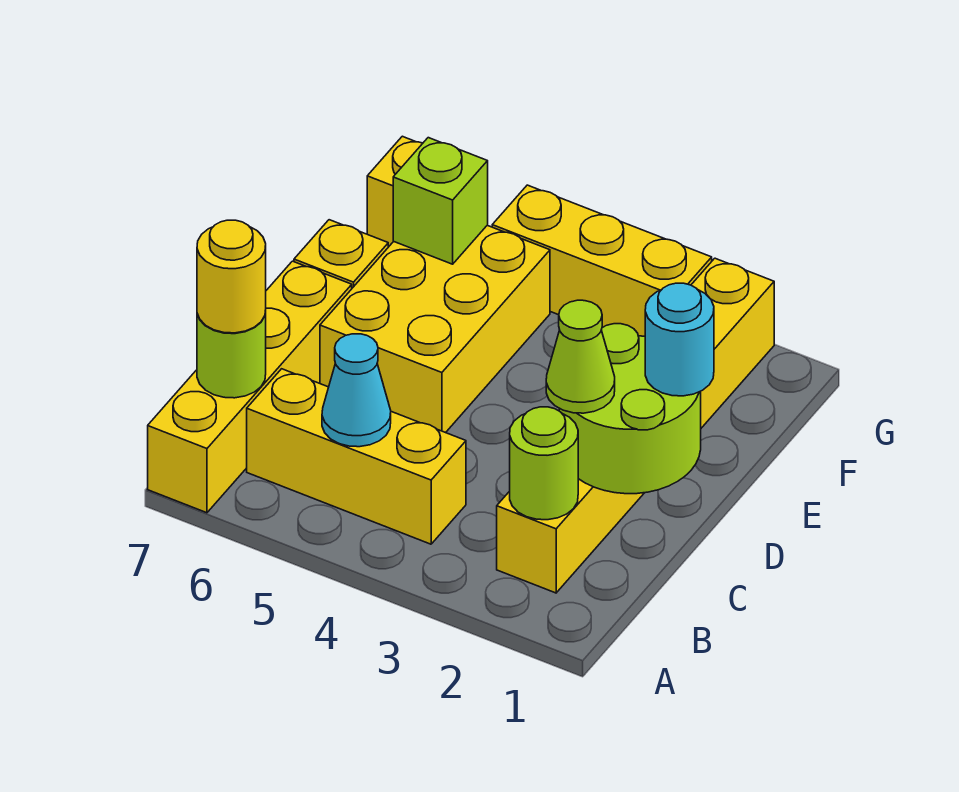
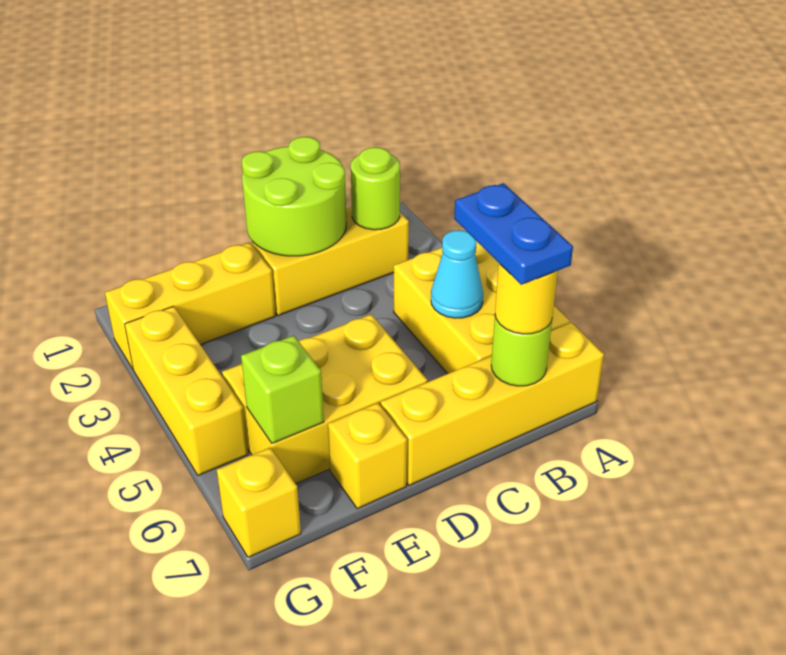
yellow brick B4:B6 level 1 -> yellow brick A4:B6 level 1
none -> blue plate B6:B7 level 4
lime cone C2 level 3 -> none
cyan round brick D1 level 3 -> none

